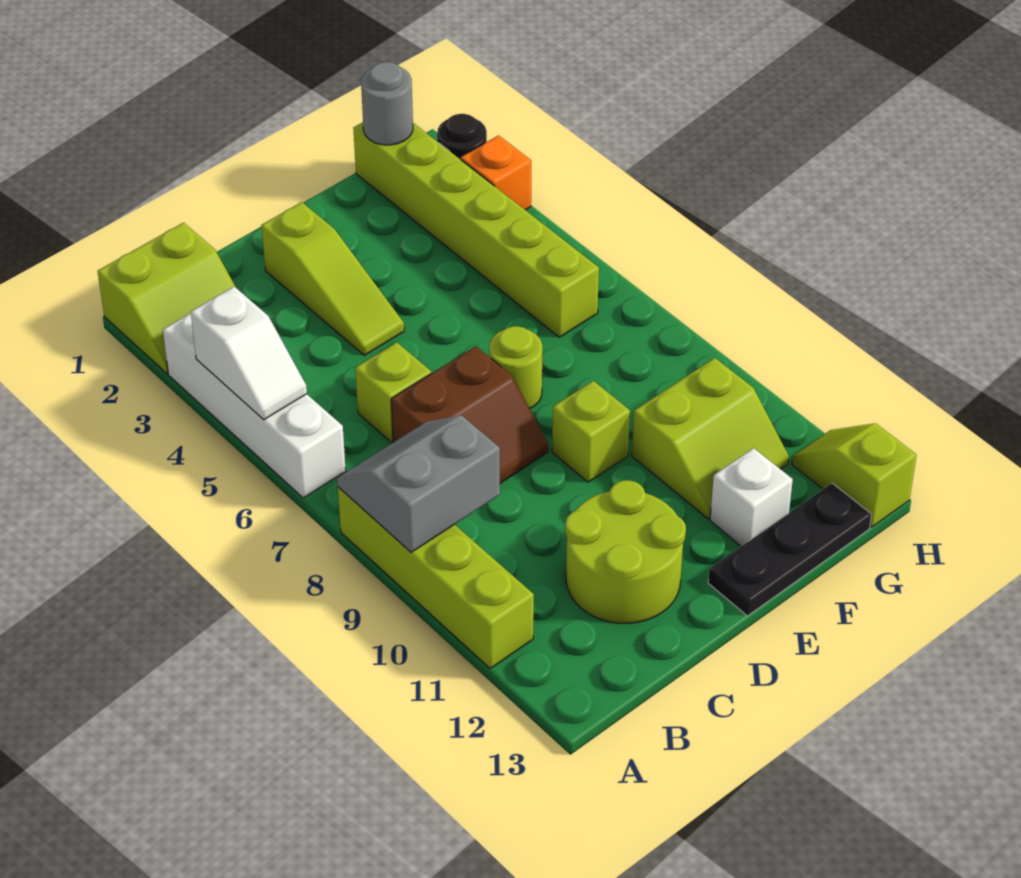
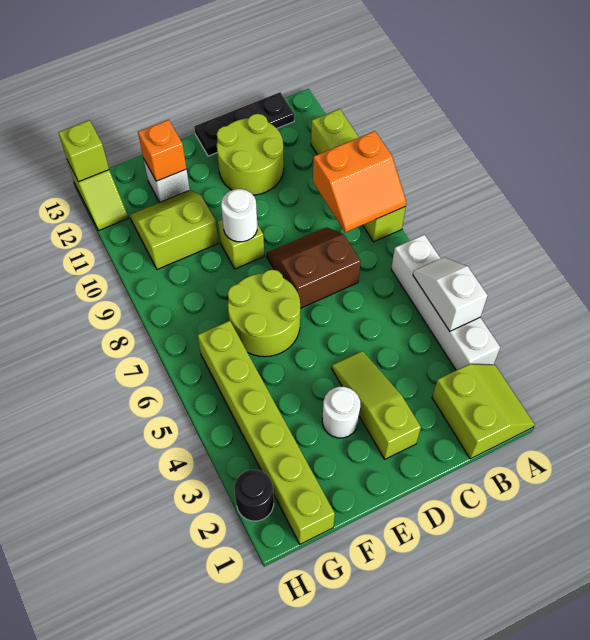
lime slope A1:B2 level 1 top 1 -> lime slope A1:B2 level 1 top B
grey slope A8:B9 level 2 top 9 -> orange slope A8:B9 level 2 top 9
lime brick C6 level 1 -> lime brick H13 level 2
none -> white round brick E3 level 1
lime round brick E7 level 1 -> lime round brick E6:F7 level 1
none -> white round brick E9 level 2
black plate E13:G13 level 1 -> black plate B13:D13 level 1
grey round brick G1 level 2 -> none
orange brick H3 level 1 -> orange brick F12 level 2

